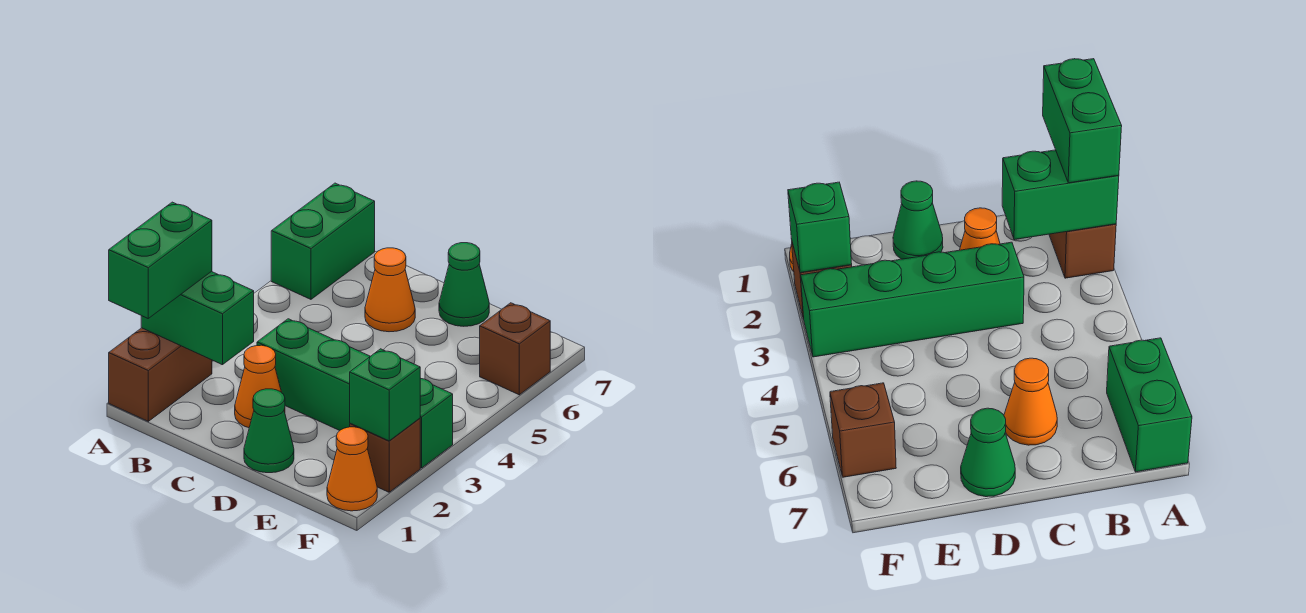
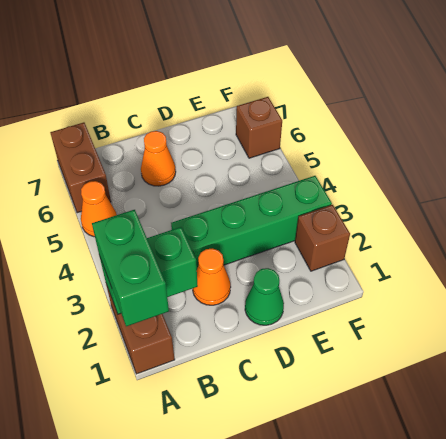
green brick A6:A7 level 1 -> brown brick A6:A7 level 1
green cone D7 level 1 -> none
orange cone F1 level 1 -> orange cone A5 level 1
green brick F2 level 2 -> none

